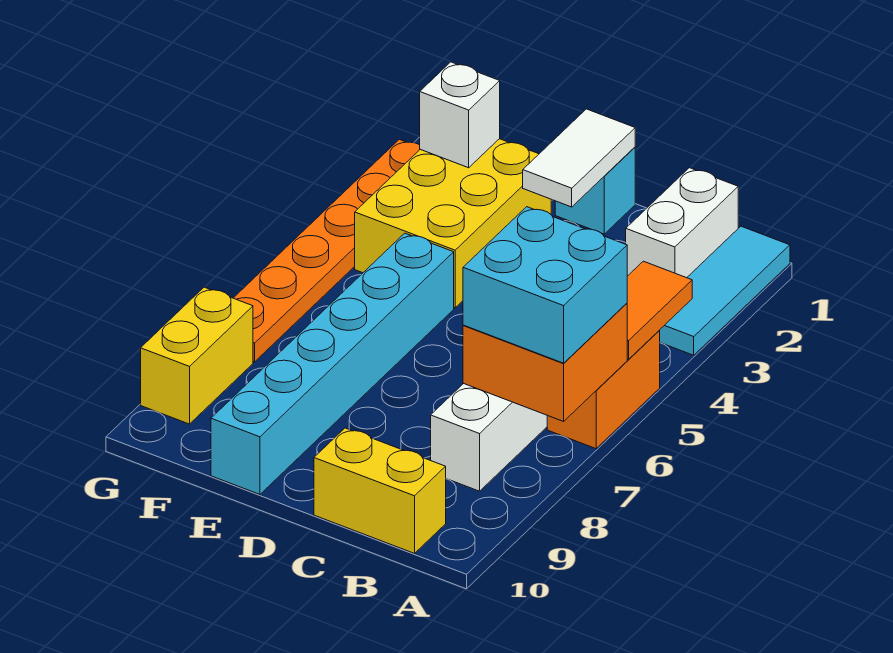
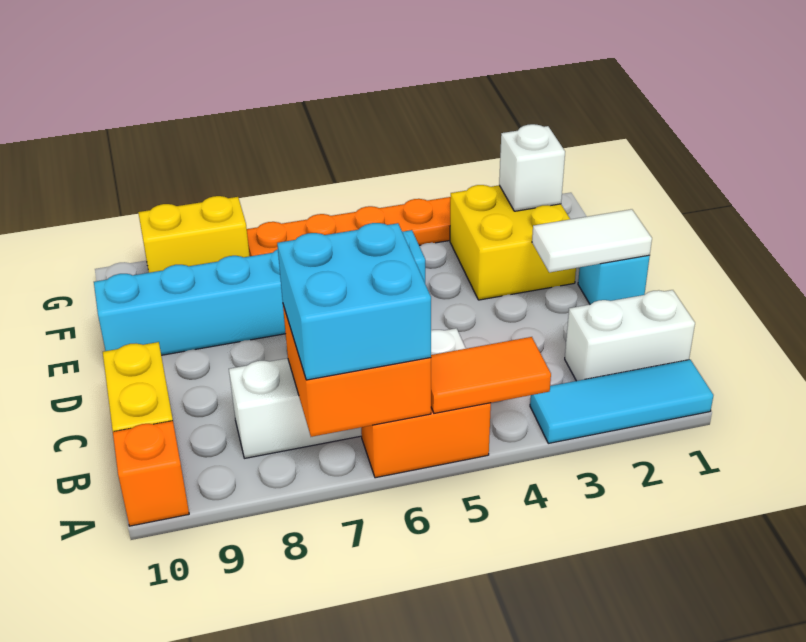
none -> orange brick A10 level 1
yellow brick E2:F4 level 1 -> yellow brick E2:F3 level 1

